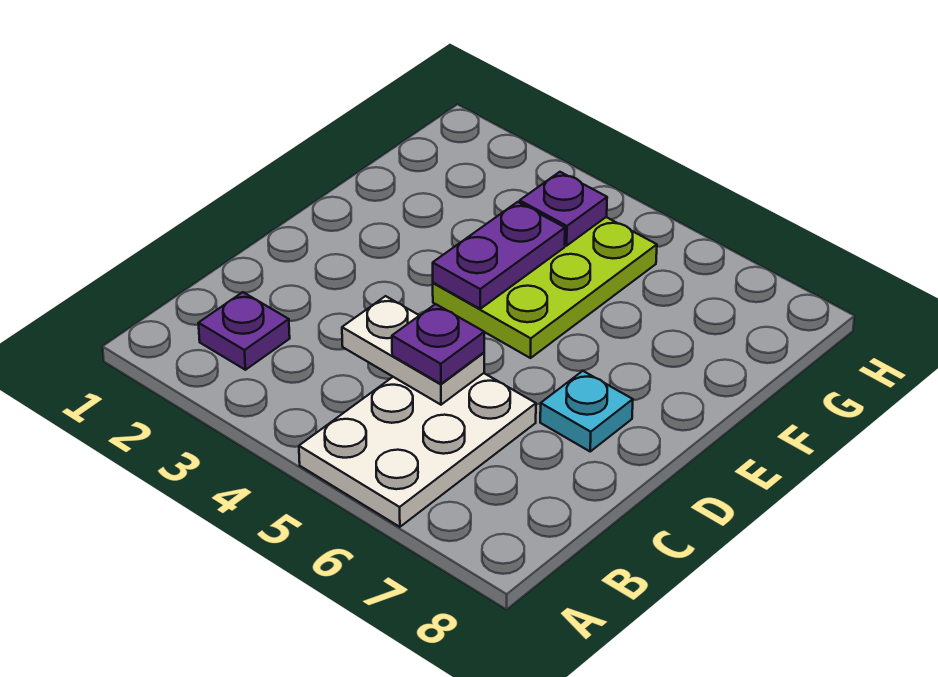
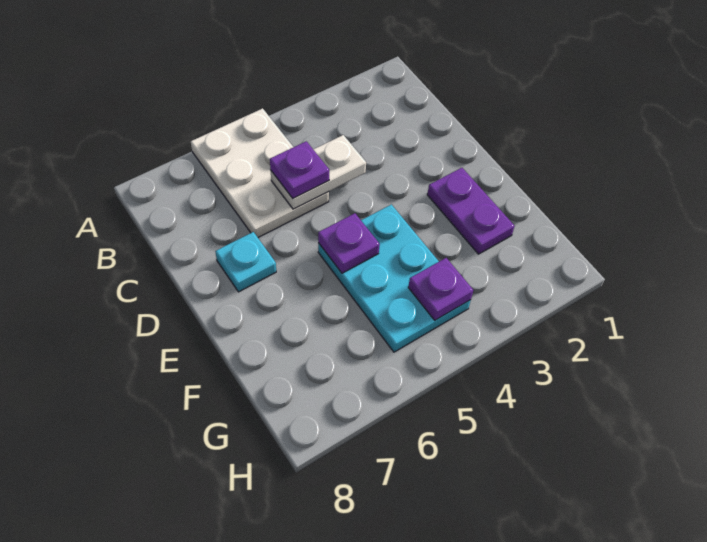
purple plate B2 level 1 -> purple plate E5 level 2
lime plate E4:G5 level 1 -> cyan plate E4:G5 level 1
purple plate E4:F4 level 2 -> purple plate E2:F2 level 1

